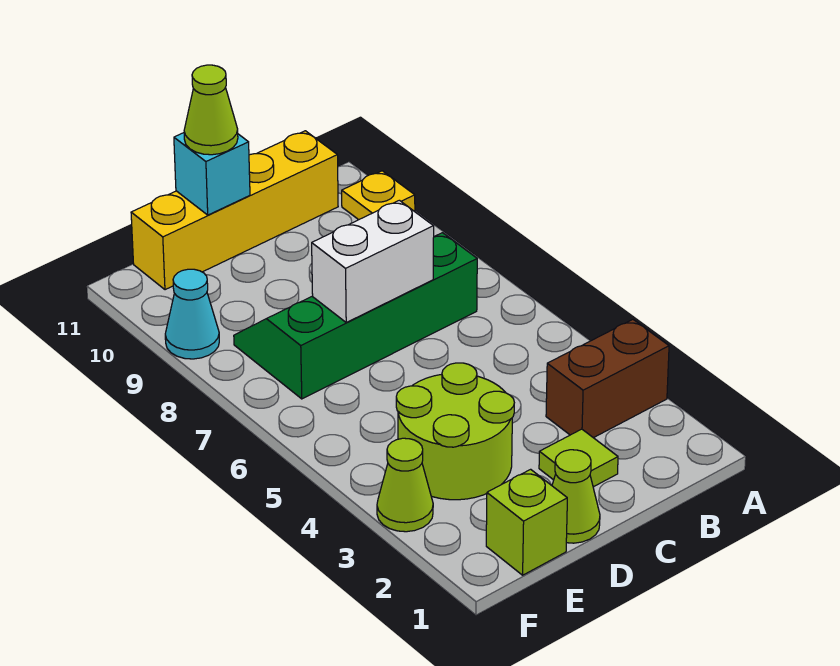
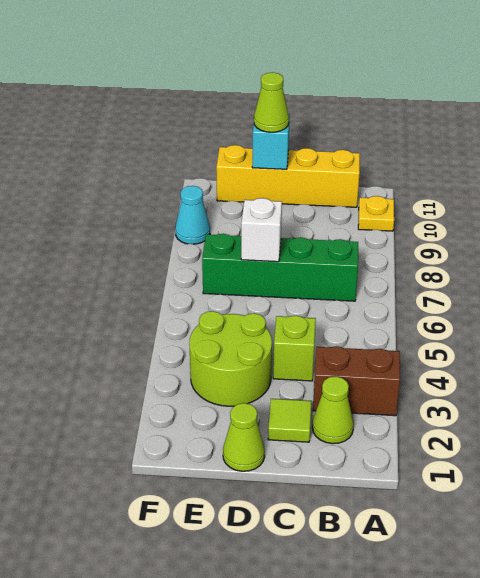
white brick C7:D7 level 2 -> white brick D7 level 2
lime brick E1 level 1 -> lime brick C4 level 1
lime cone F3 level 1 -> lime cone B2 level 1

